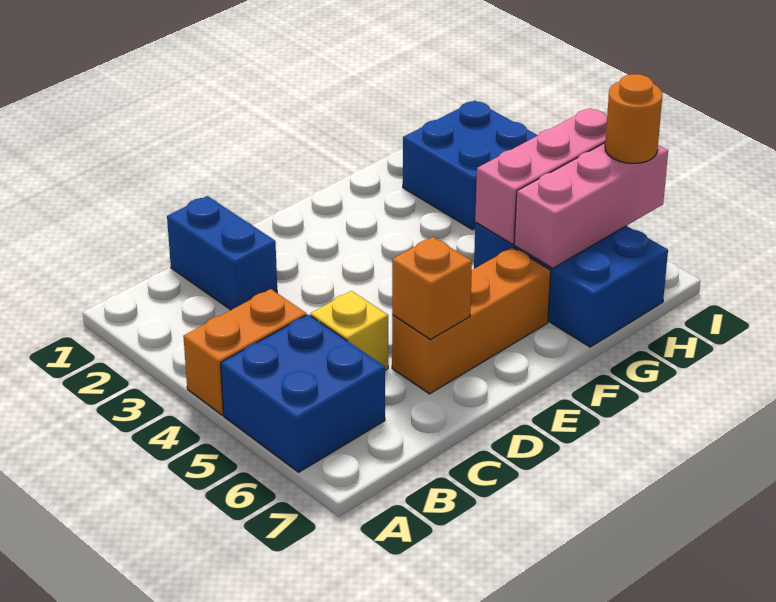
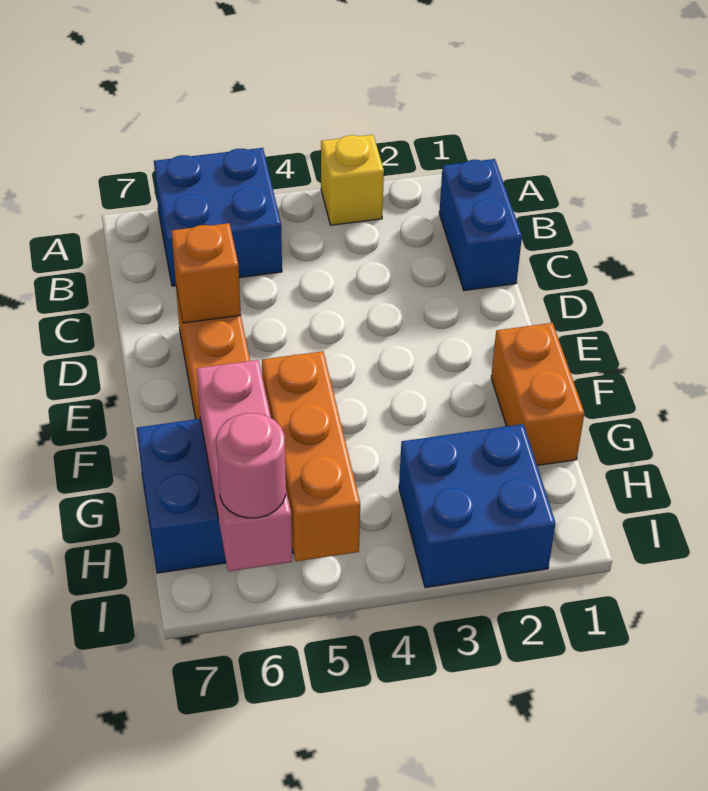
orange brick A4:B4 level 1 -> orange brick F1:G1 level 1
blue brick C1:C2 level 1 -> blue brick B1:C1 level 1
yellow brick C5 level 1 -> yellow brick A3 level 1
pink brick G5:I5 level 2 -> orange brick G5:I5 level 2
orange round brick I6 level 3 -> pink round brick I6 level 3

